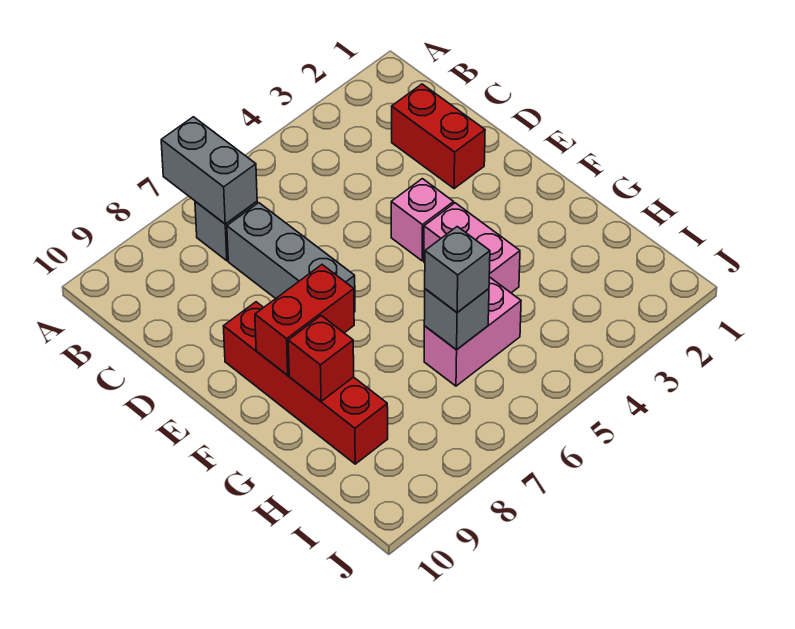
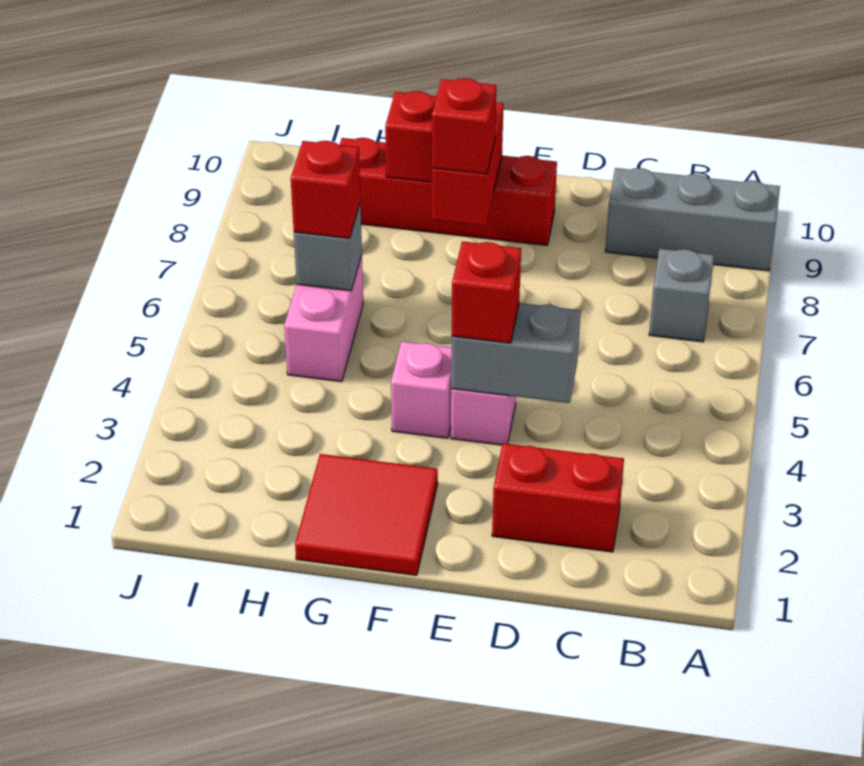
grey brick A7:B7 level 2 -> grey brick D4:E4 level 2
grey brick C7:E7 level 1 -> grey brick A9:C9 level 1
none -> red brick E4 level 3
none -> red tile F1:G2 level 1
pink brick F4:G4 level 1 -> pink brick F4 level 1
none -> red brick F8 level 3
grey brick H6 level 3 -> red brick H6 level 3

